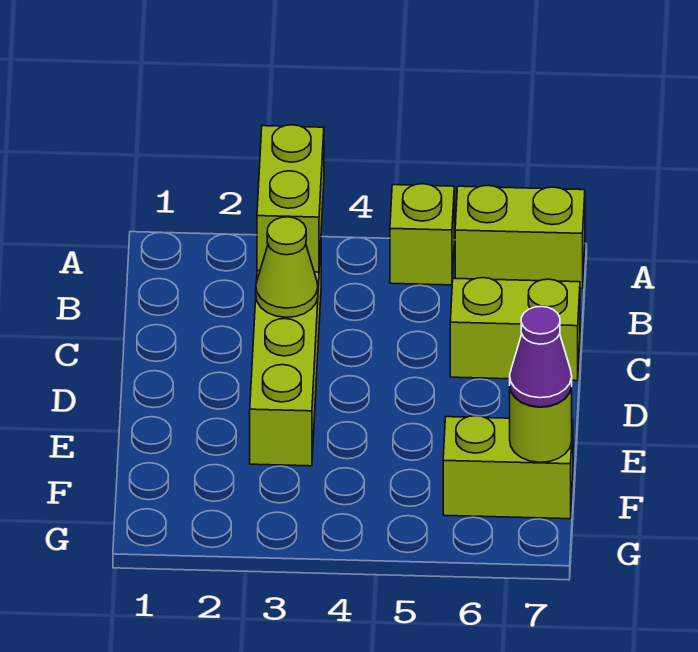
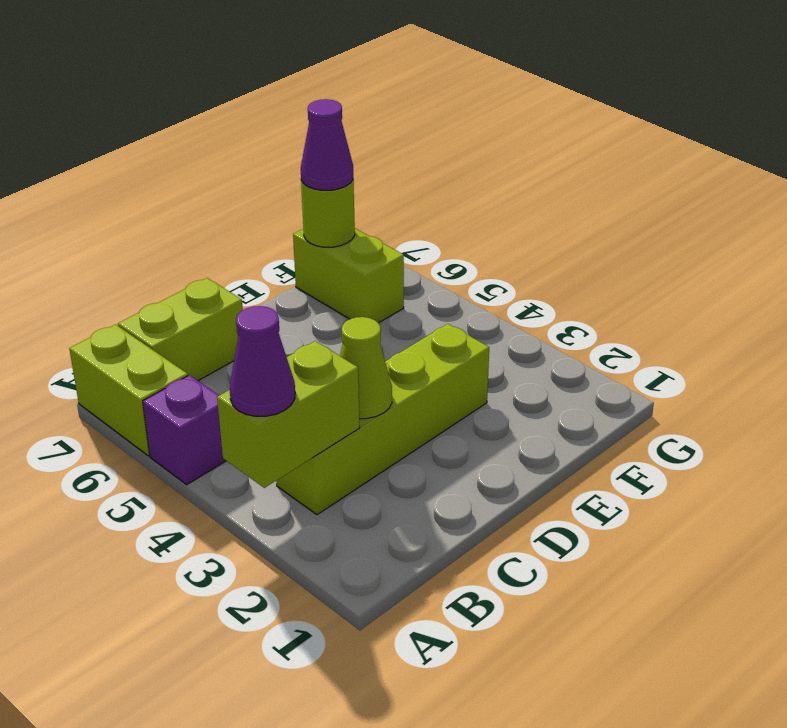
none -> purple cone A3 level 3
lime brick A5 level 1 -> purple brick A5 level 1
lime brick C6:C7 level 1 -> lime brick B7:C7 level 1

